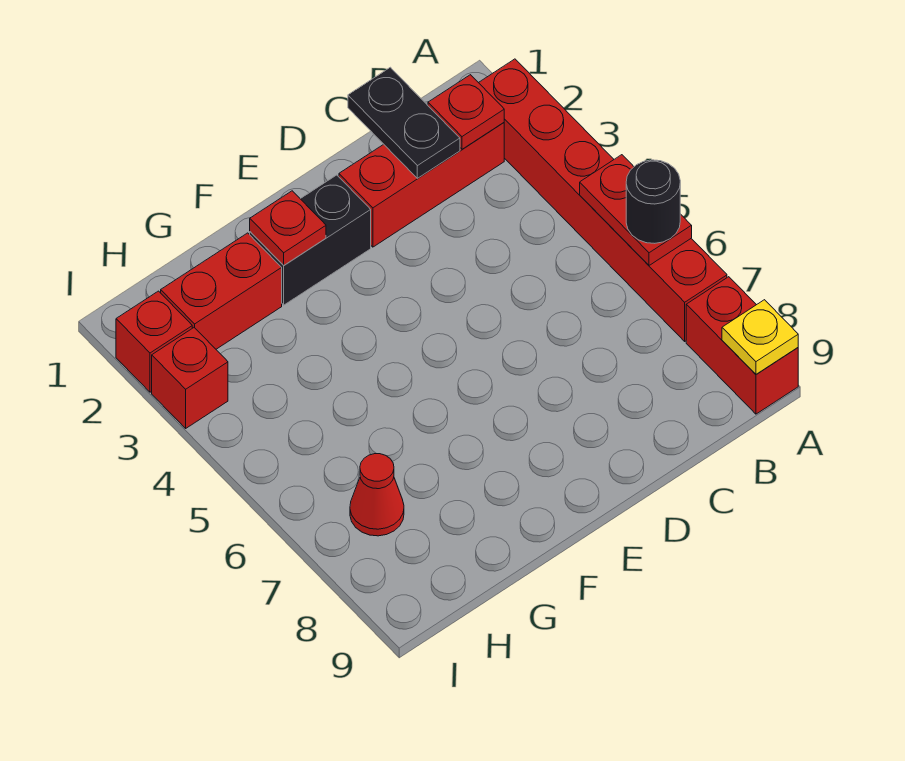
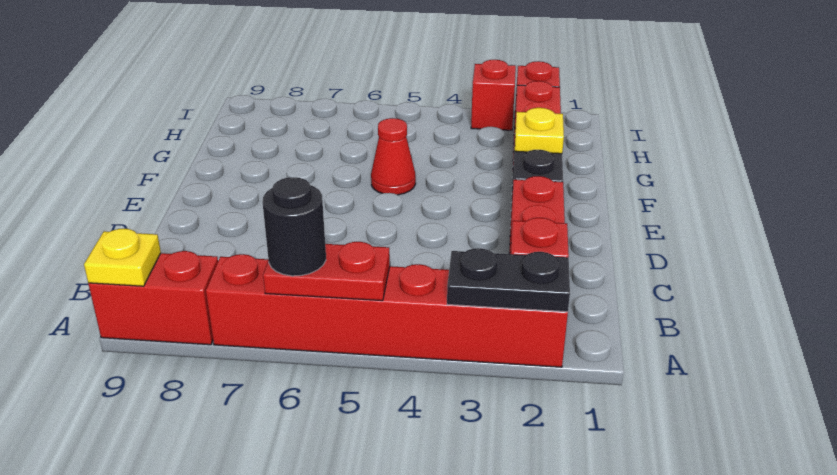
black plate C1:C2 level 2 -> black plate A2:A3 level 2
red plate F2 level 2 -> yellow plate F2 level 2
red cone H7 level 1 -> red cone F5 level 1

